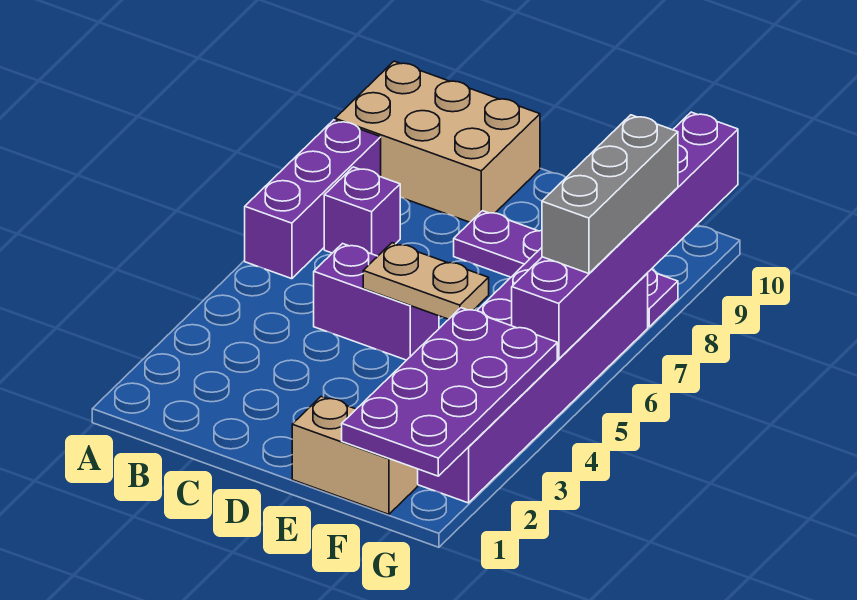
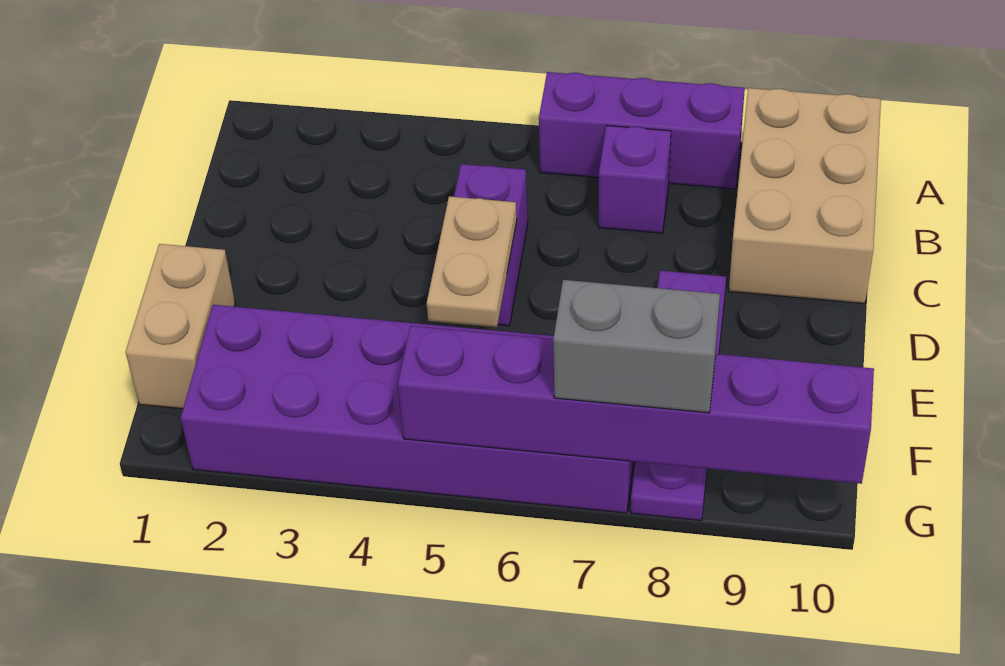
purple plate F1:G4 level 2 -> none
grey brick G6:G8 level 3 -> grey brick G7:G8 level 3

